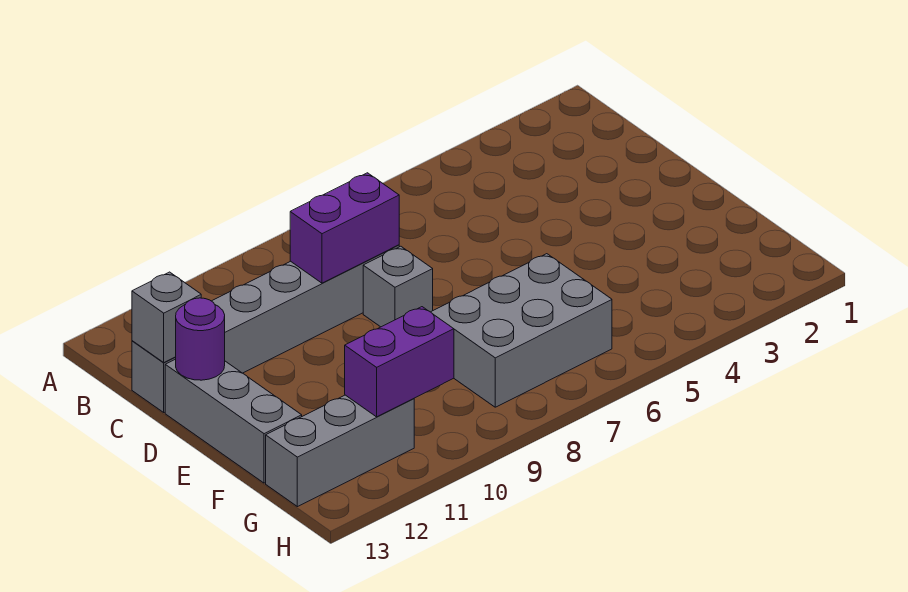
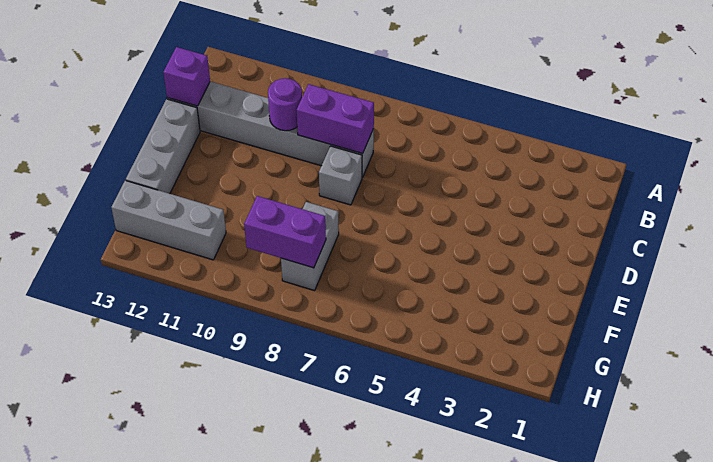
grey brick C13 level 2 -> purple brick C13 level 2
purple round brick D13 level 2 -> purple round brick C10 level 2
grey brick F6:G8 level 1 -> grey brick F8:G8 level 1
purple brick G10:G11 level 2 -> purple brick G8:G9 level 2

